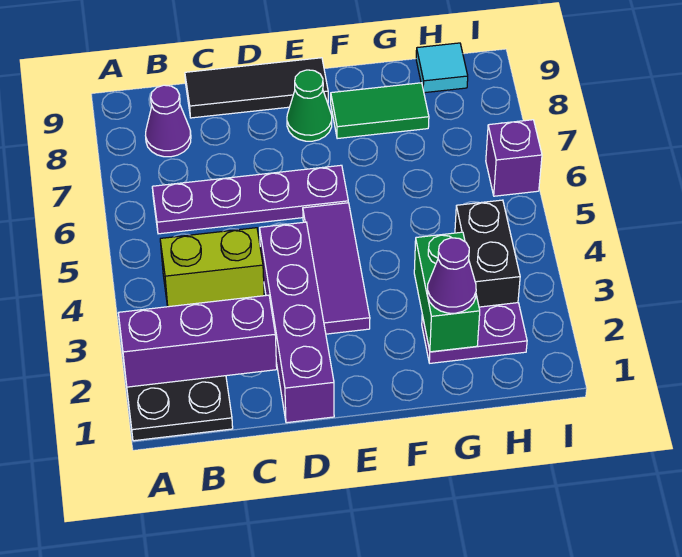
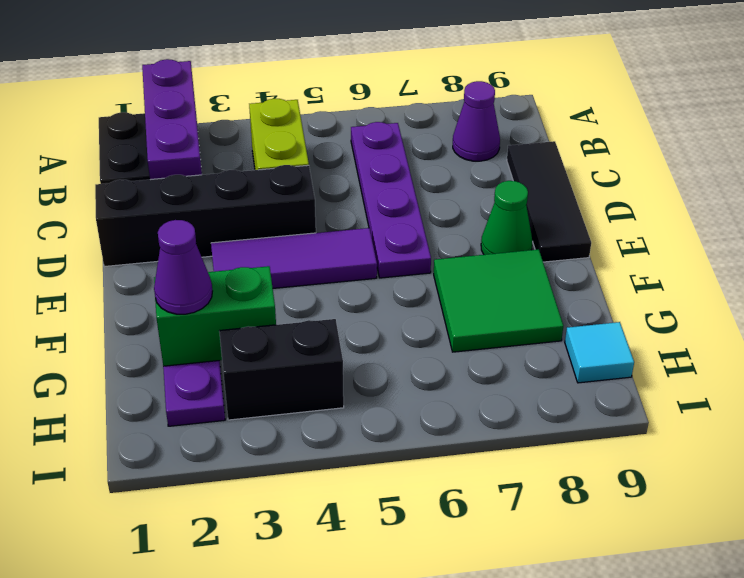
purple brick D1:D4 level 1 -> black brick D1:D4 level 1
green tile F8:G8 level 1 -> green tile F7:G8 level 1
purple brick I6 level 1 -> none

